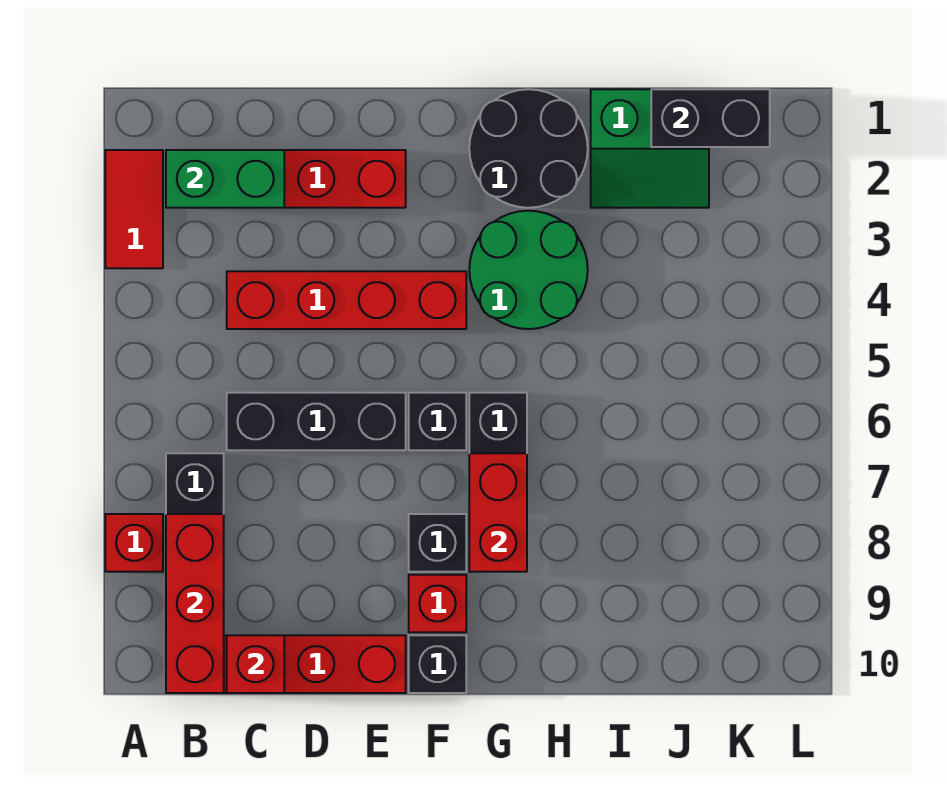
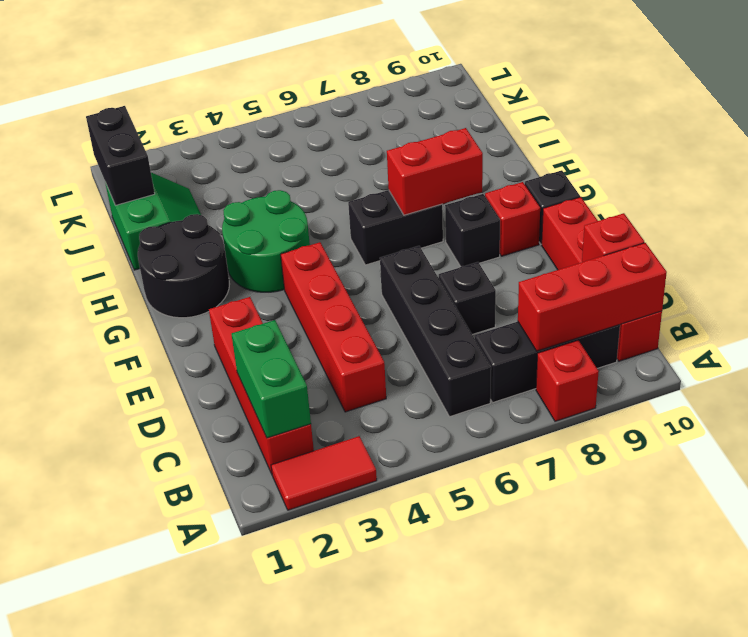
black brick C6:E6 level 1 -> black brick B6:E6 level 1
black brick F6 level 1 -> black brick D7 level 1

